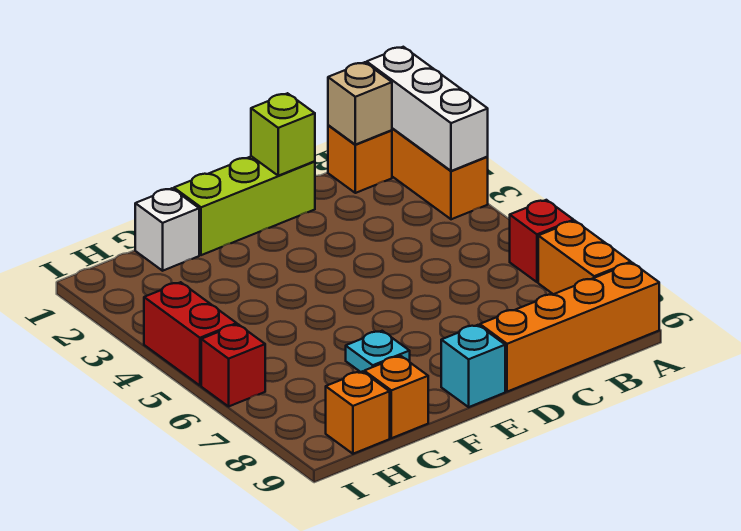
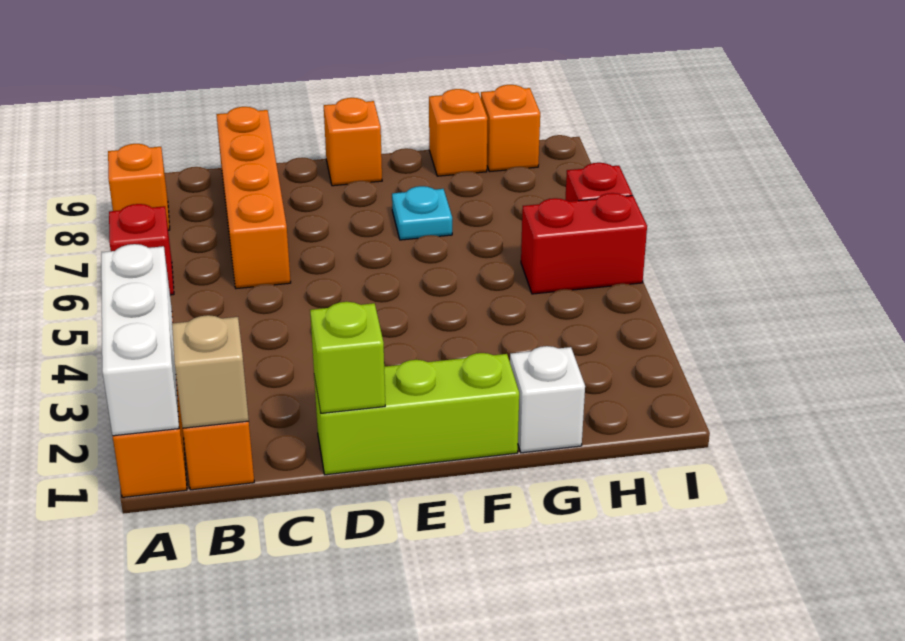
orange brick A7:A8 level 1 -> orange brick A8 level 1
orange brick A9:D9 level 1 -> orange brick C6:C9 level 1
cyan brick E9 level 1 -> orange brick E9 level 1
red brick I4:I5 level 1 -> red brick H5:I5 level 1

